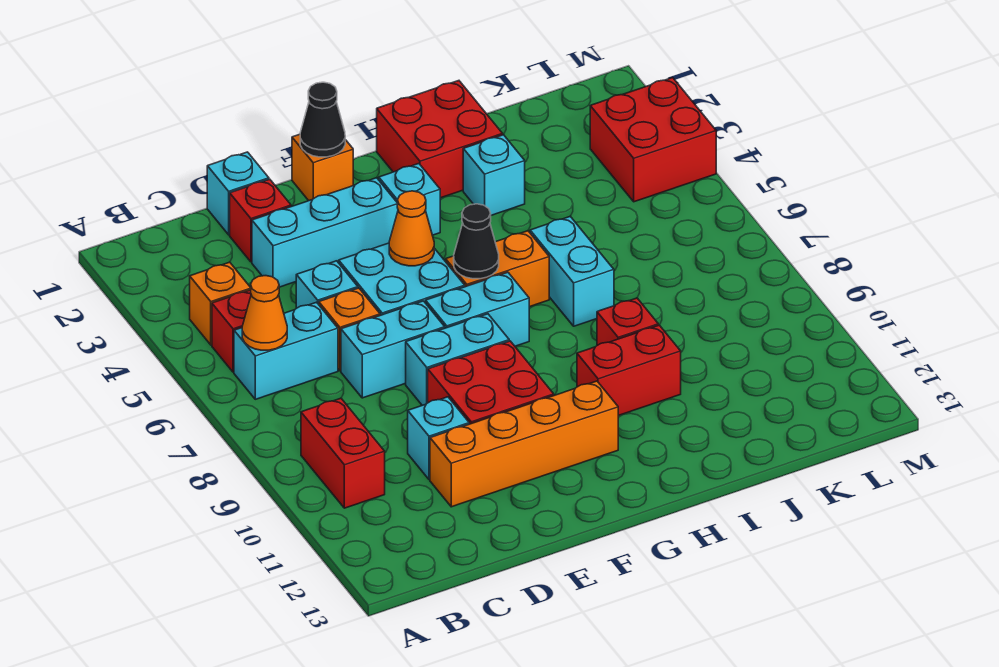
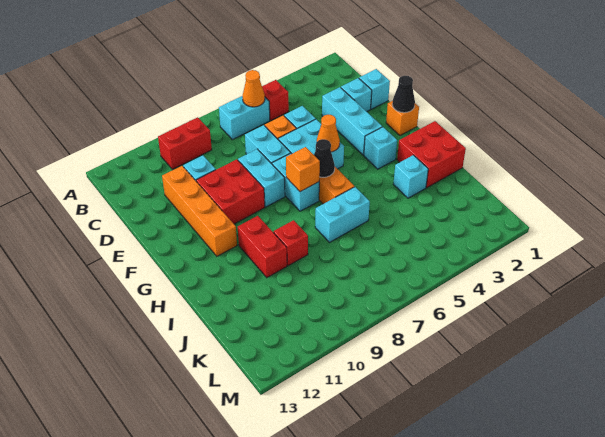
orange brick B4 level 1 -> orange brick G7 level 2
cyan brick B6:C6 level 1 -> cyan brick B6:B7 level 1
red brick D2 level 1 -> cyan brick D2 level 1
red brick L3:M4 level 1 -> none

